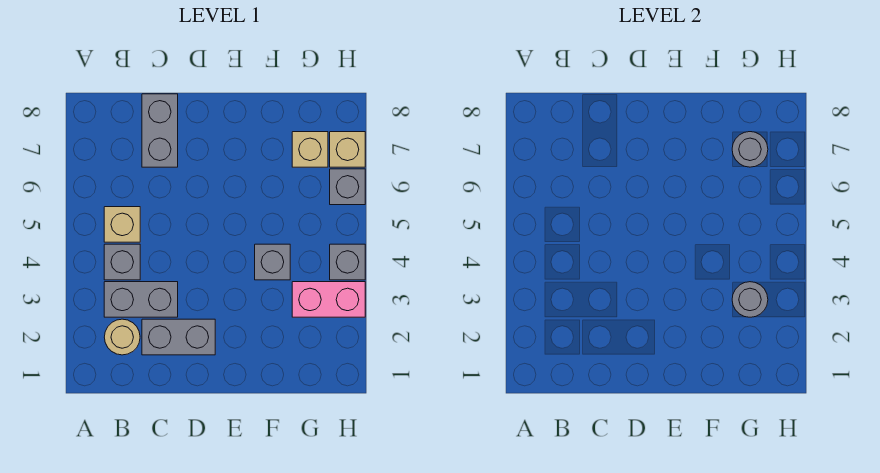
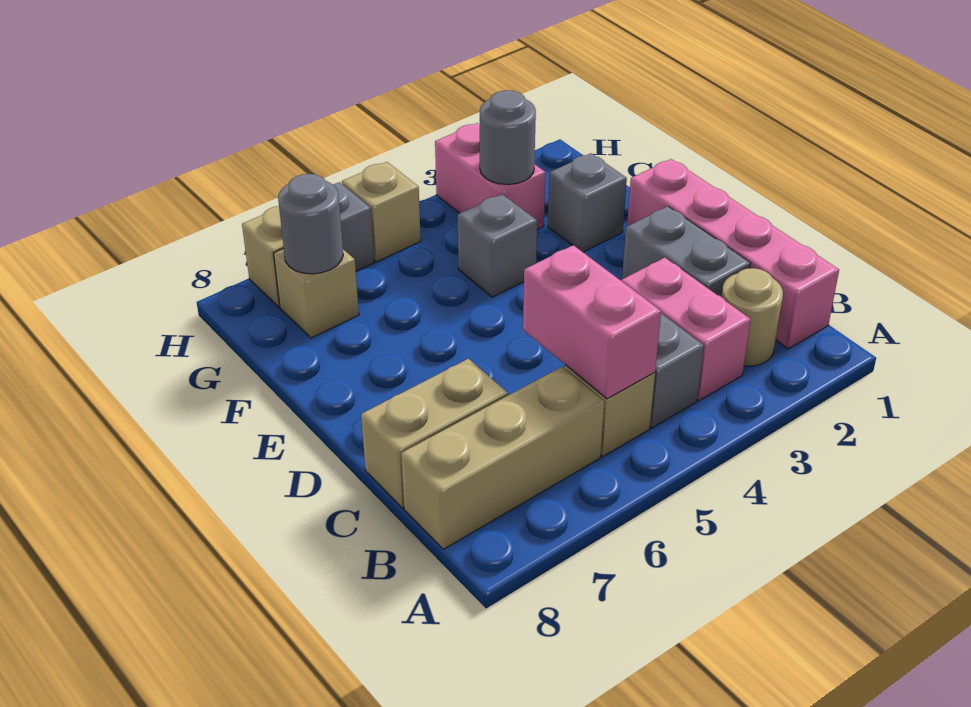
none -> pink brick B1:E1 level 1
grey brick B3:C3 level 1 -> pink brick B3:C3 level 1
none -> pink brick B5:C5 level 2
none -> tan brick B6:B8 level 1
grey brick C7:C8 level 1 -> tan brick C7:C8 level 1
grey brick H4 level 1 -> grey brick F2 level 1
none -> tan brick H5 level 1

